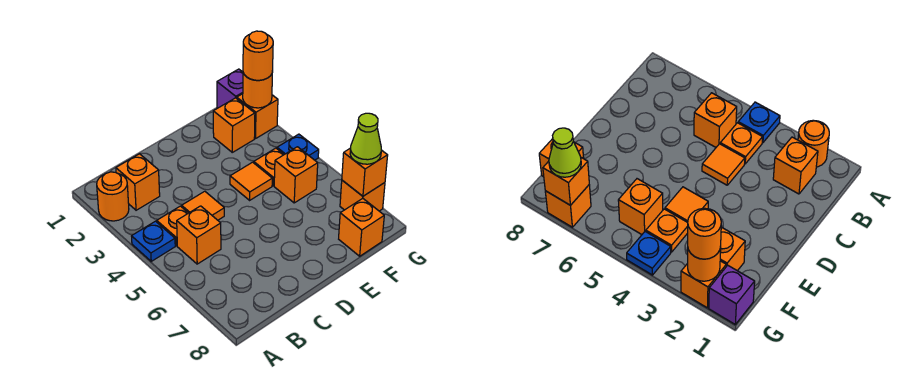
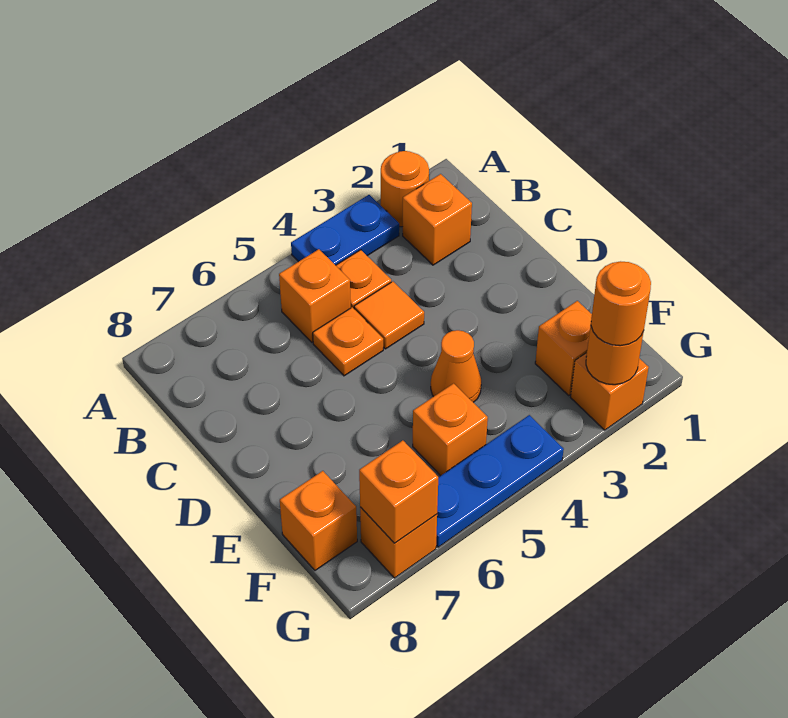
blue plate A4 level 1 -> blue plate A3:A4 level 1
orange tile E4 level 1 -> orange cone E4 level 1
orange plate F4 level 1 -> orange plate C5 level 1
purple brick G1 level 1 -> none
blue plate G4 level 1 -> blue plate G4:G6 level 1
lime cone G7 level 3 -> none

